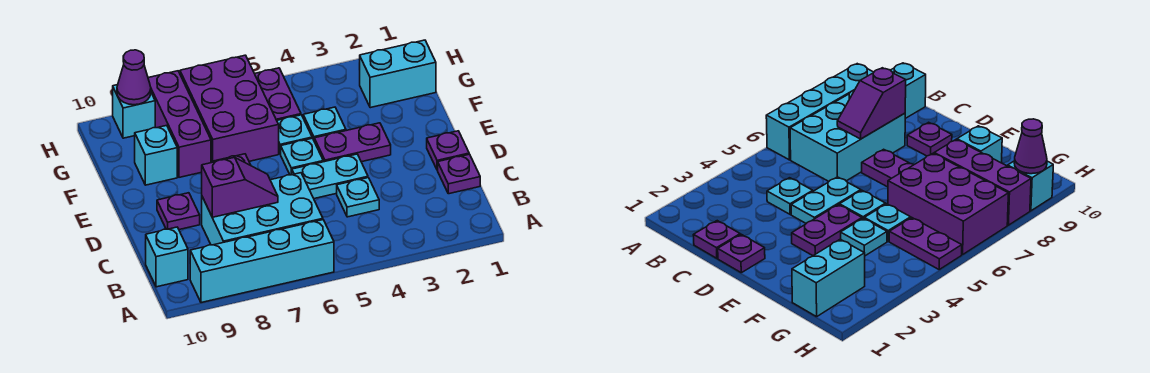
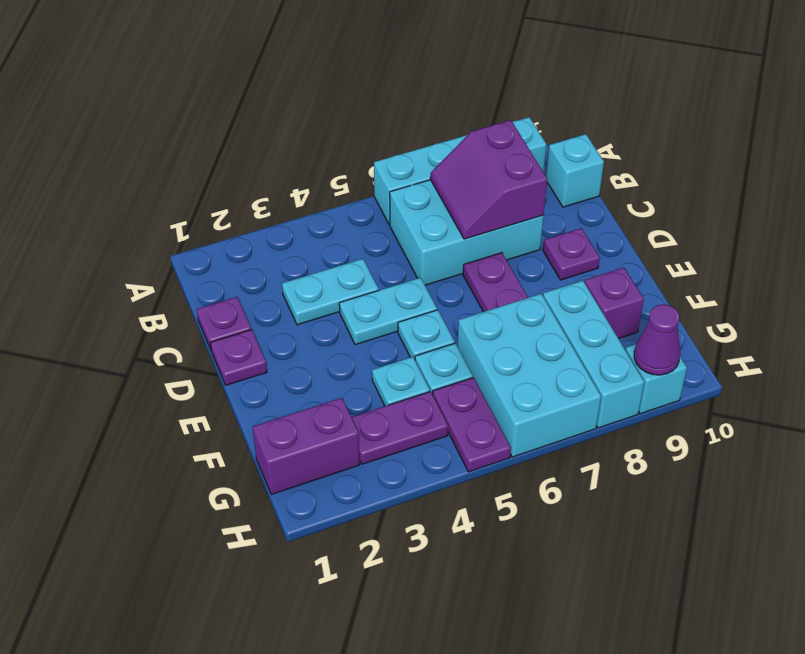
cyan plate C4 level 1 -> cyan plate C3:C4 level 1
purple slope C7:C8 level 2 top 8 -> purple slope B7:C8 level 2 top 8
purple plate E3:E4 level 1 -> purple plate G3:G4 level 1
purple brick F6:H7 level 1 -> cyan brick F6:H7 level 1
purple brick F8:H8 level 1 -> cyan brick F8:H8 level 1
cyan brick F9 level 1 -> purple brick F9 level 1
cyan brick G1:G2 level 1 -> purple brick G1:G2 level 1

